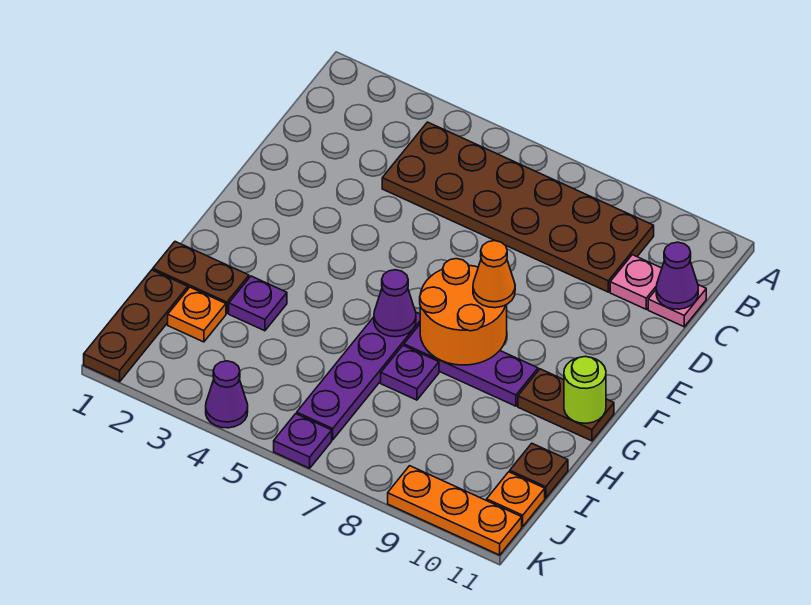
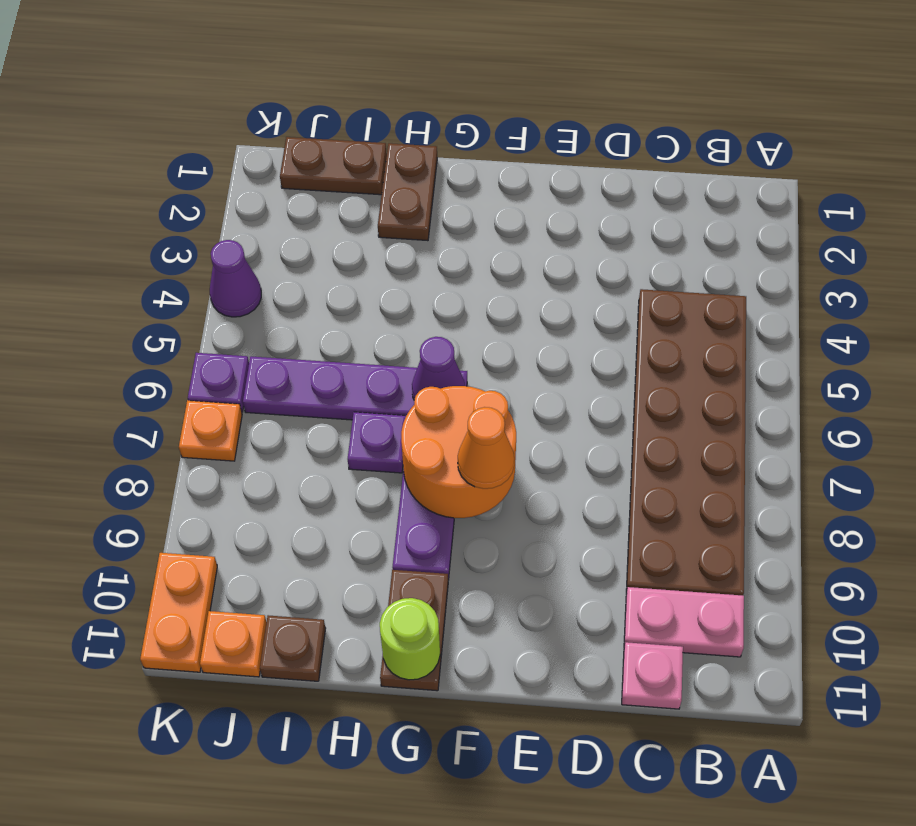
pink plate C10 level 1 -> pink plate B10:C10 level 1
purple cone C11 level 2 -> none
purple plate H3 level 1 -> none
brown plate I1:K1 level 1 -> brown plate I1:J1 level 1
orange plate I2 level 1 -> orange plate K7 level 1
orange plate K9:K11 level 1 -> orange plate K10:K11 level 1

